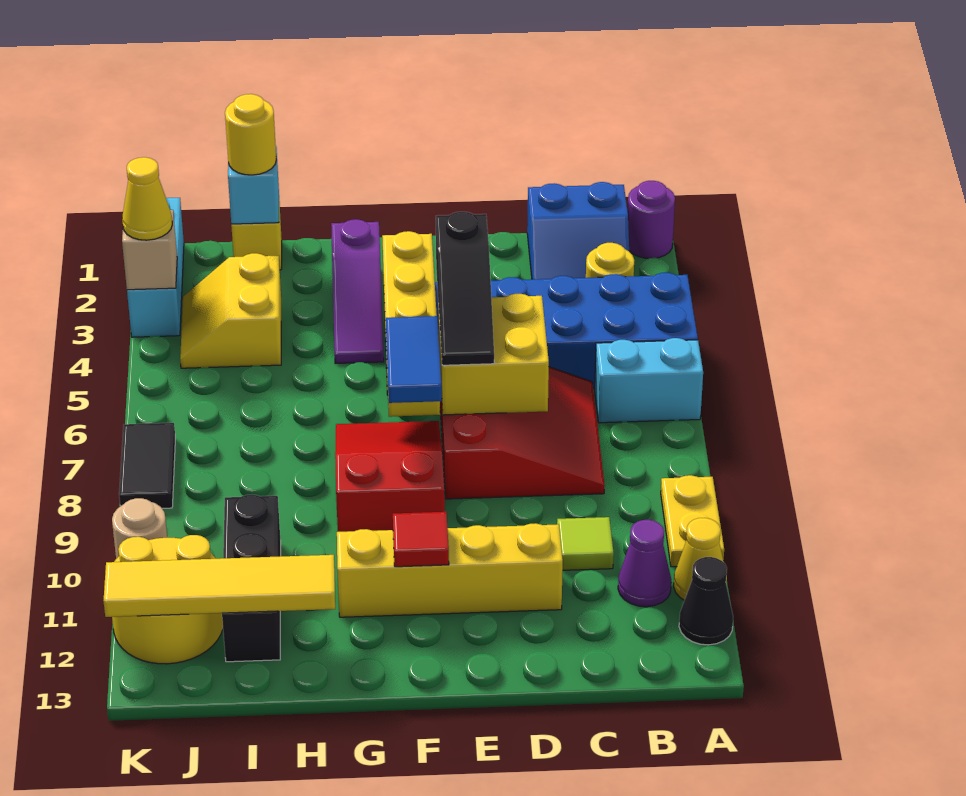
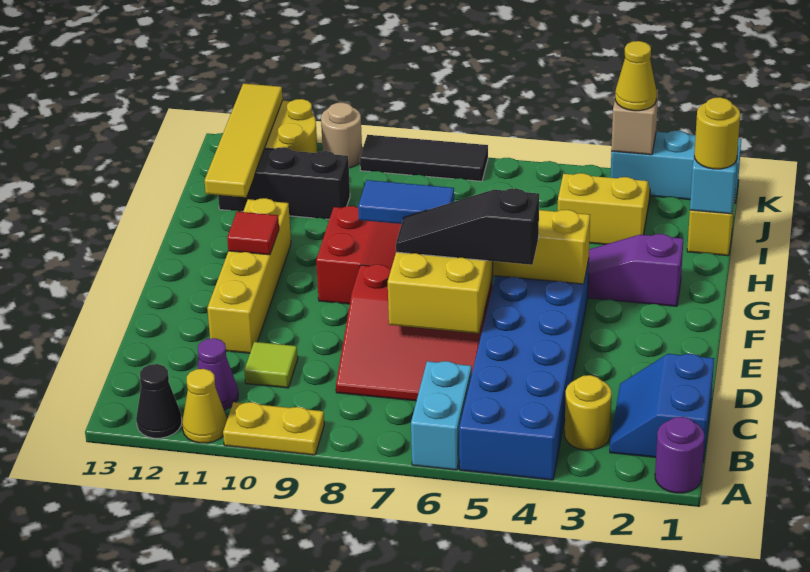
black tile K7:K8 level 1 -> black tile K7:K9 level 1

